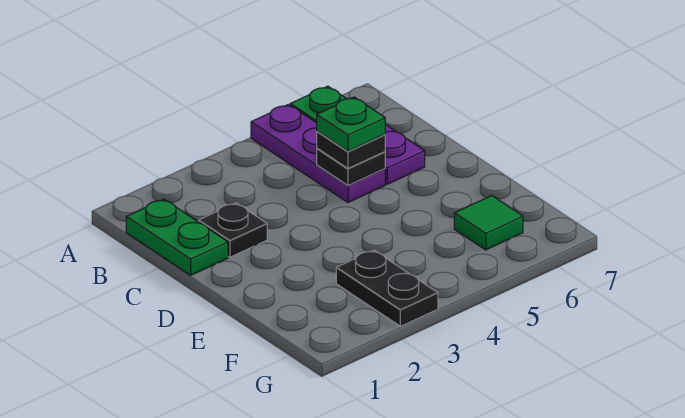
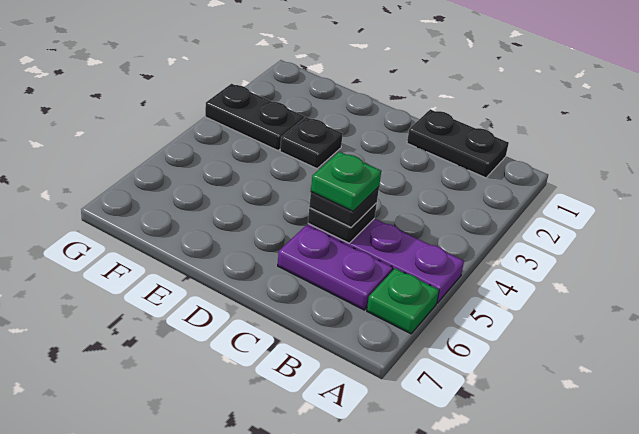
green plate B1:C1 level 1 -> black plate B1:C1 level 1
black plate C2 level 1 -> black plate E3 level 1
green tile F6 level 1 -> none

